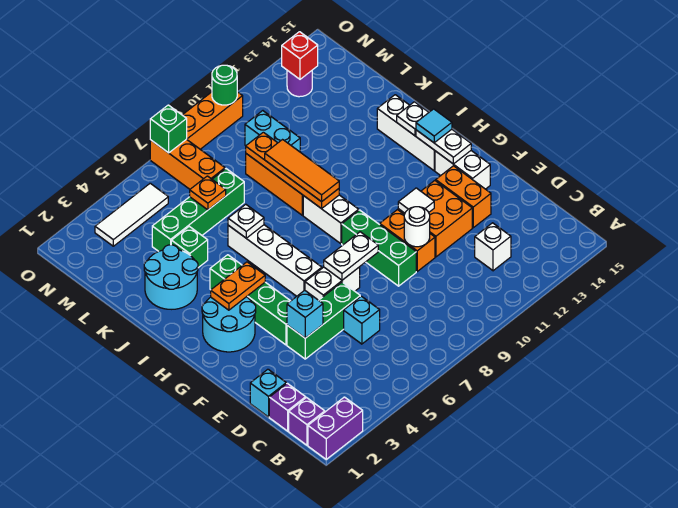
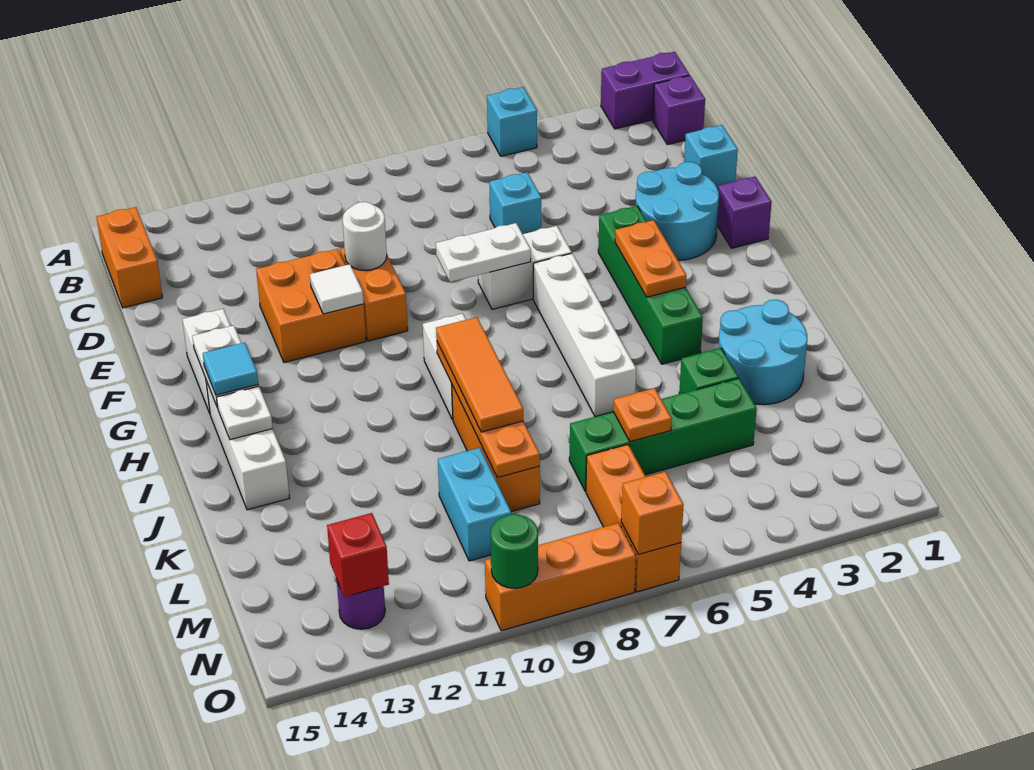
purple brick C1 level 1 -> purple brick F1 level 1
white brick C12 level 1 -> none
green brick E4:E6 level 1 -> none
cyan brick E4 level 2 -> cyan brick A5 level 1
green brick E9:G9 level 1 -> none
orange brick E13:F13 level 1 -> orange brick B15:C15 level 1
cyan round brick G2:H3 level 1 -> cyan round brick E2:F3 level 1
orange plate H3:H4 level 2 -> orange plate G4:H4 level 2
white plate J6 level 2 -> none
white tile N3:N5 level 1 -> none
green brick O7 level 2 -> orange brick O7 level 2

